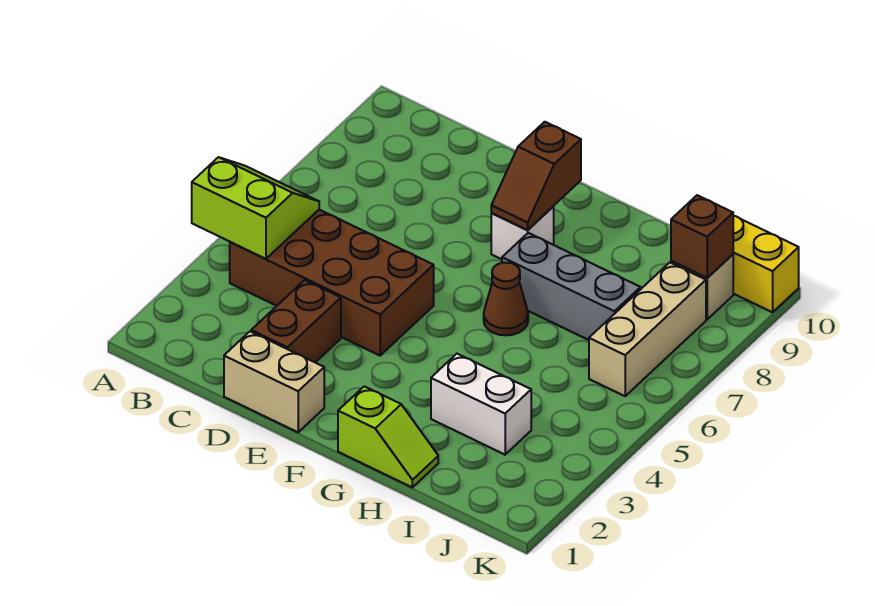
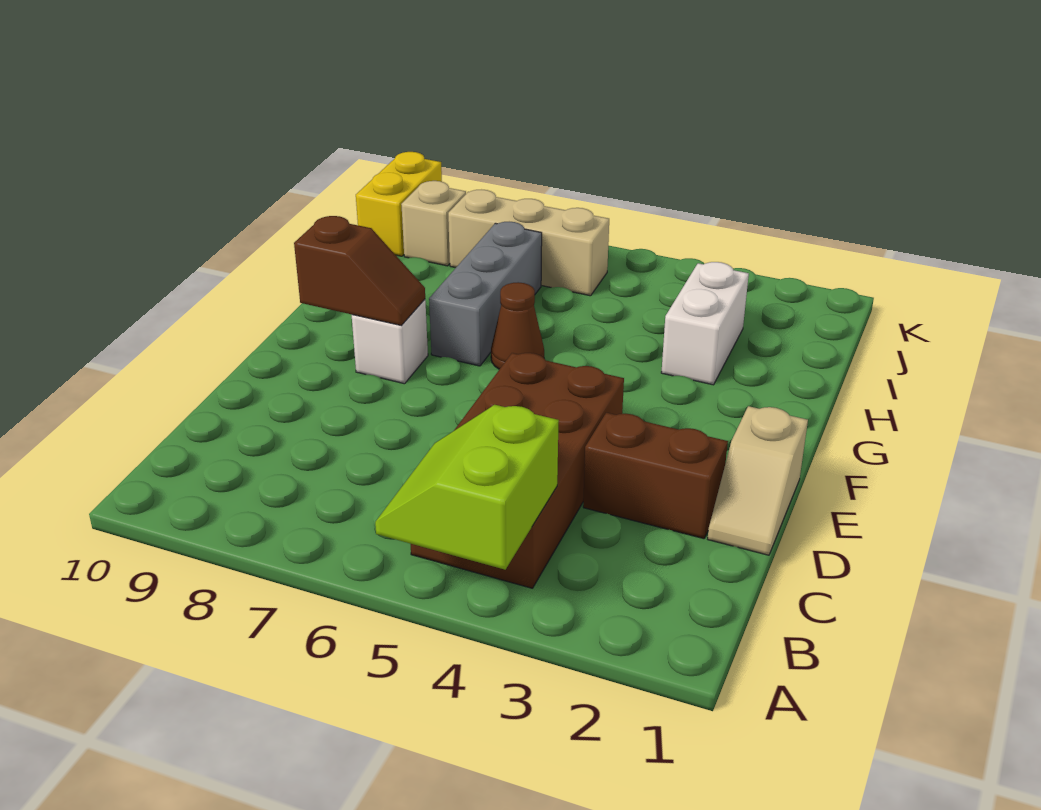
tan brick D1:E1 level 1 -> tan slope D1:E1 level 1 top E
lime slope G1:H1 level 1 top G -> none
brown brick J9 level 2 -> none

